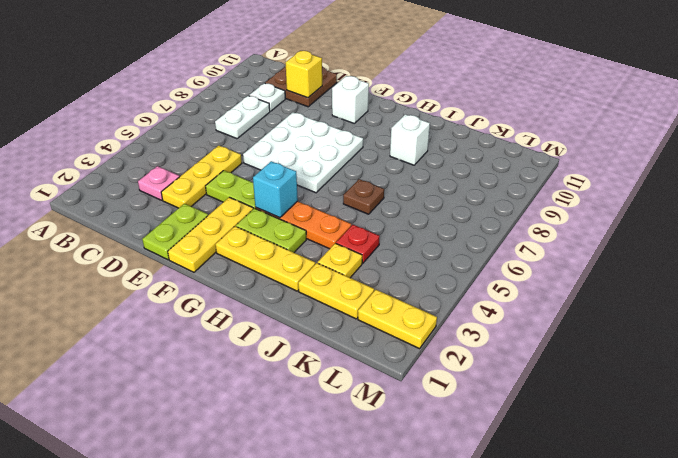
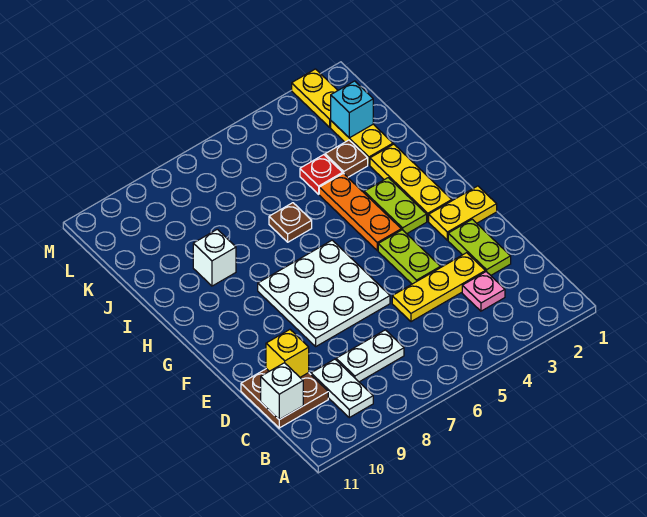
white plate C9 level 1 -> white plate B9:C9 level 1
lime plate E1:E2 level 1 -> lime plate D2:E2 level 1
yellow plate F1:F3 level 1 -> yellow plate F1:F2 level 1
white brick F10 level 1 -> white brick C11 level 2
cyan brick G4 level 2 -> cyan brick K2 level 2
yellow plate J3 level 1 -> brown plate J3 level 1

